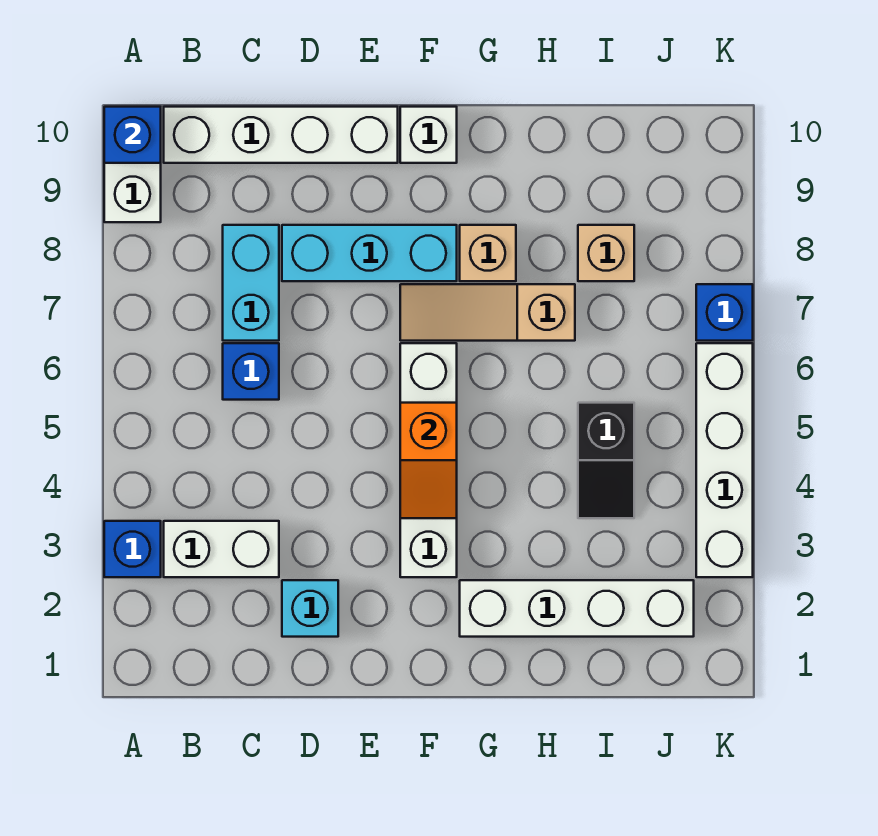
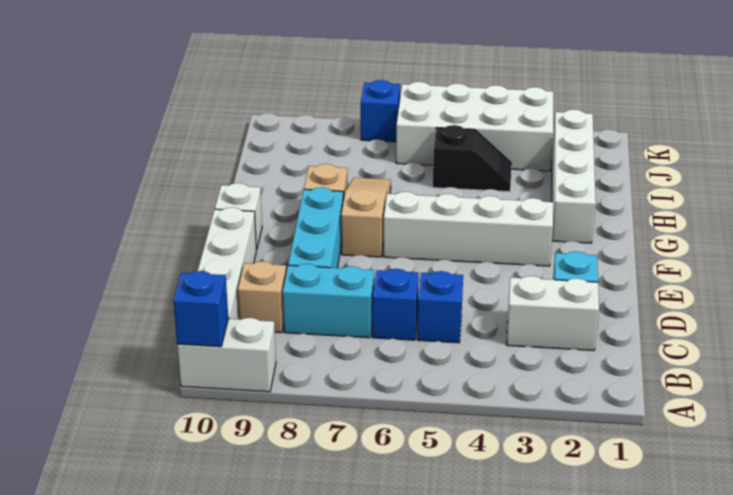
blue brick A3 level 1 -> blue brick C5 level 1
white brick B3:C3 level 1 -> white brick C2:C3 level 1
orange slope F4:F5 level 2 top 5 -> none
tan slope F7:H7 level 1 top H -> tan slope F7:H7 level 1 top F
tan brick I8 level 1 -> tan brick C9 level 1
white brick K3:K6 level 1 -> white brick J3:K6 level 1

